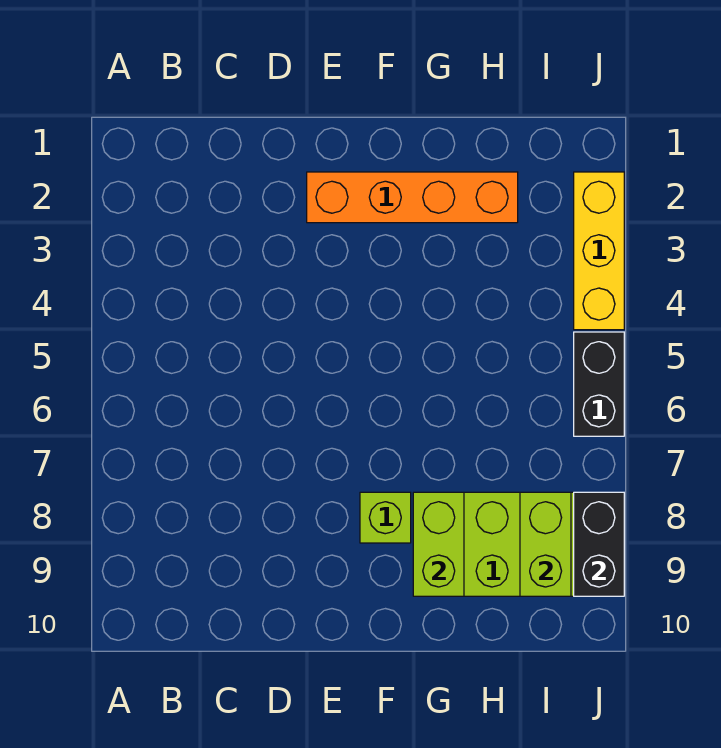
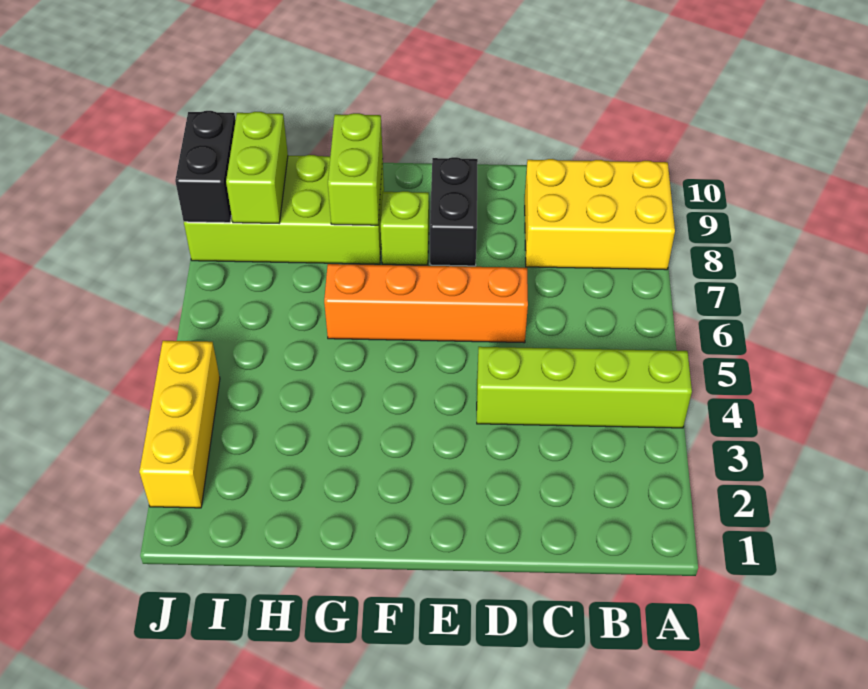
none -> lime brick A4:D4 level 1
none -> yellow brick A8:C9 level 1
orange brick E2:H2 level 1 -> orange brick D6:G6 level 1
black brick J5:J6 level 1 -> black brick E8:E9 level 1

